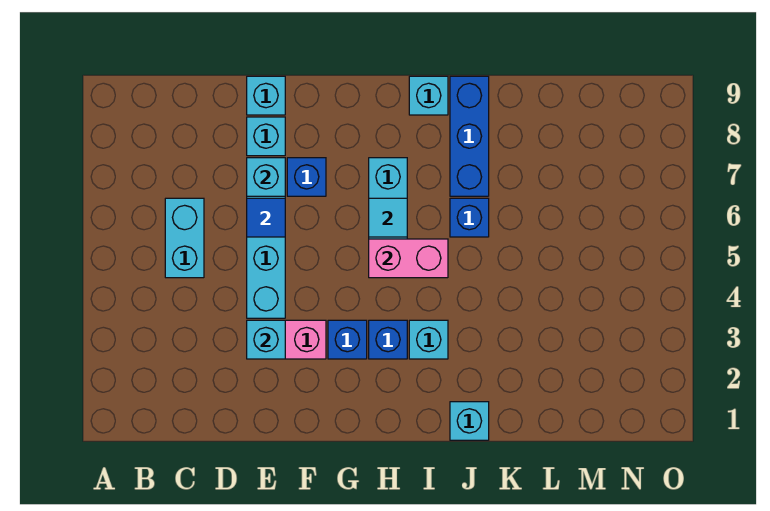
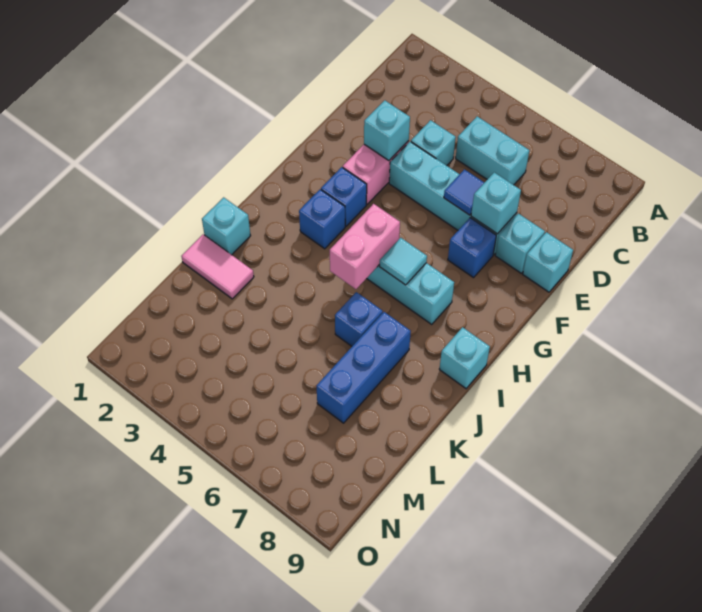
cyan brick I3 level 1 -> cyan brick D4 level 1
blue brick J7:J9 level 1 -> blue brick J7:L7 level 1
none -> pink tile K1:K2 level 1

